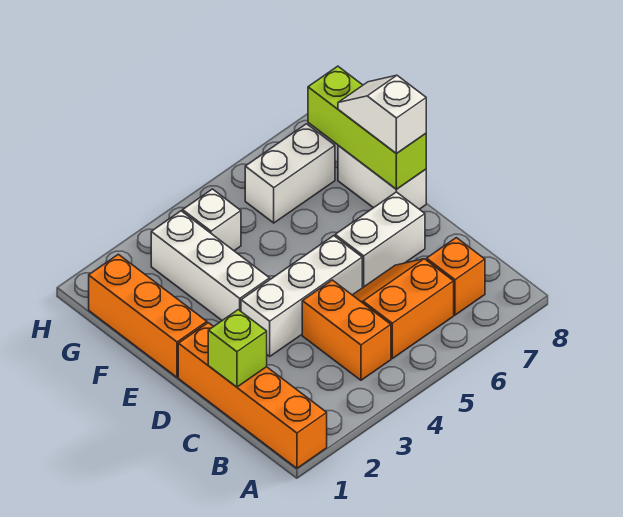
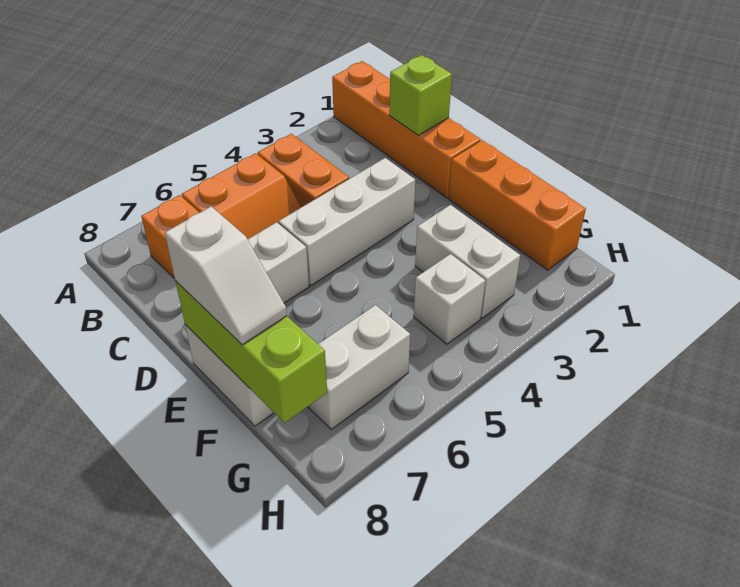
white brick E3:G3 level 1 -> white brick F3:G3 level 1

